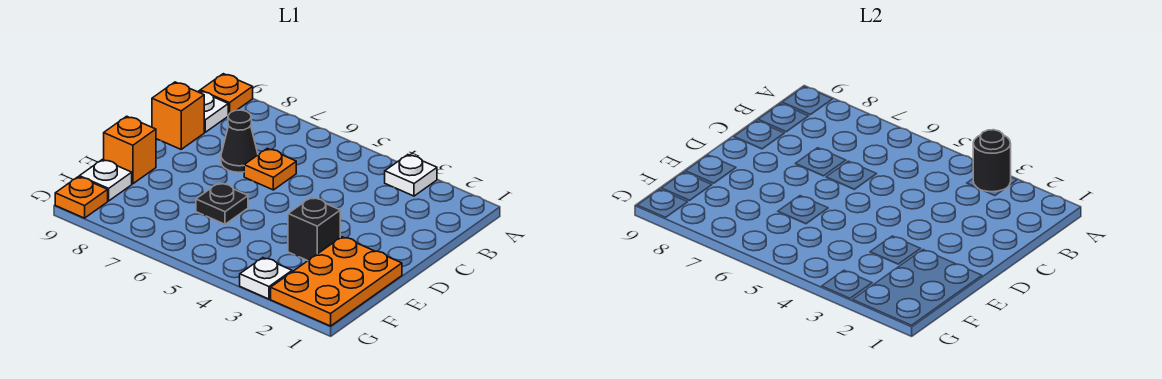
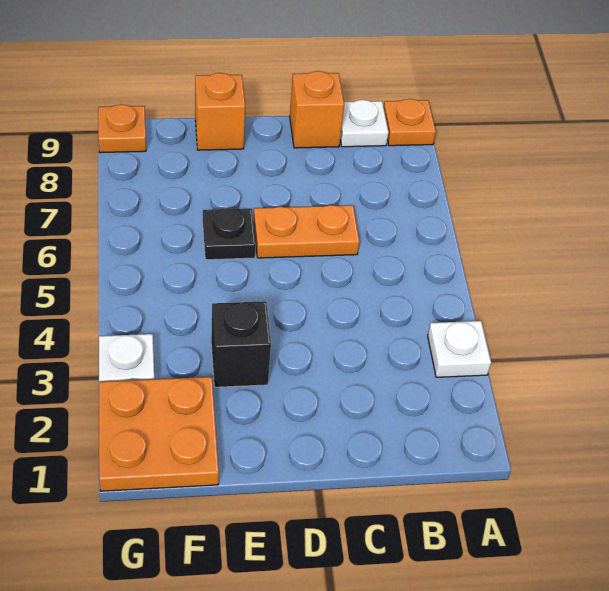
black round brick A3 level 2 -> none
orange plate C6 level 1 -> orange plate C6:D6 level 1
black cone C7 level 1 -> none
orange plate E1:G2 level 1 -> orange plate F1:G2 level 1
white plate F9 level 1 -> none

